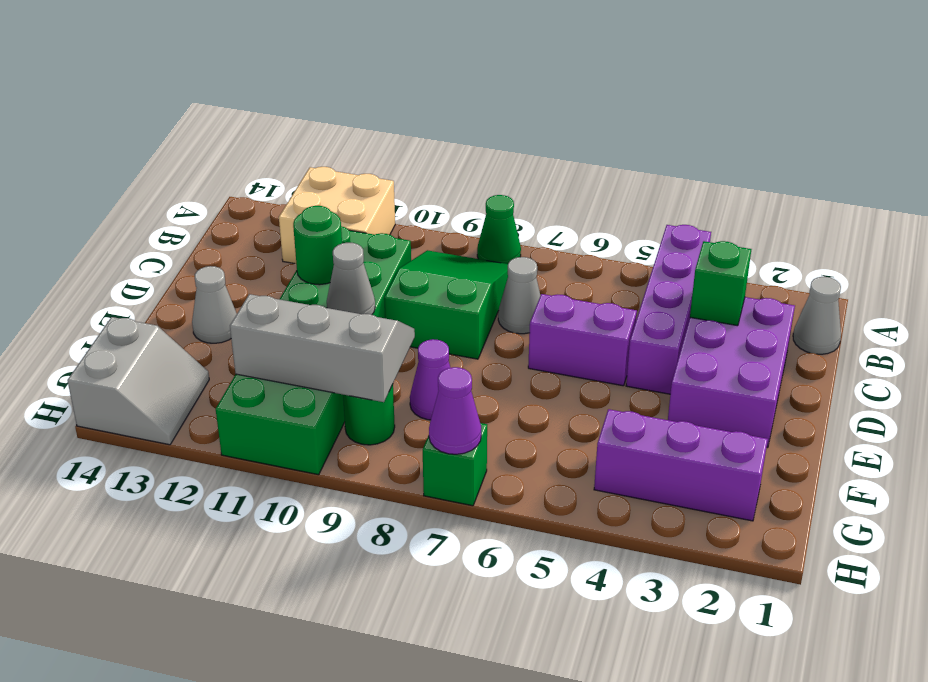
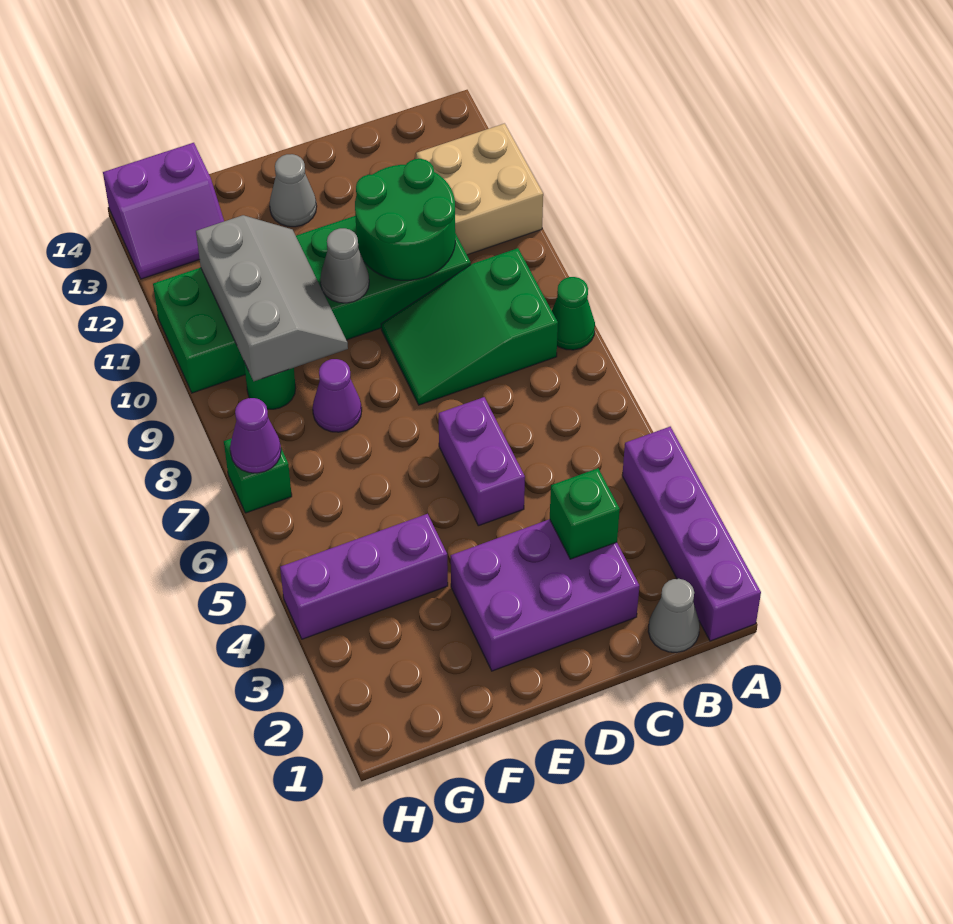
purple brick A4:D4 level 1 -> purple brick A1:A4 level 1
green slope B8:D9 level 1 top D -> green slope B8:D9 level 1 top B
grey cone C7 level 1 -> none
green round brick D11 level 2 -> green round brick C10:D11 level 2
purple brick G2:G4 level 1 -> purple brick F4:H4 level 1
grey slope G13:H14 level 1 top 14 -> purple slope G13:H14 level 1 top 14

